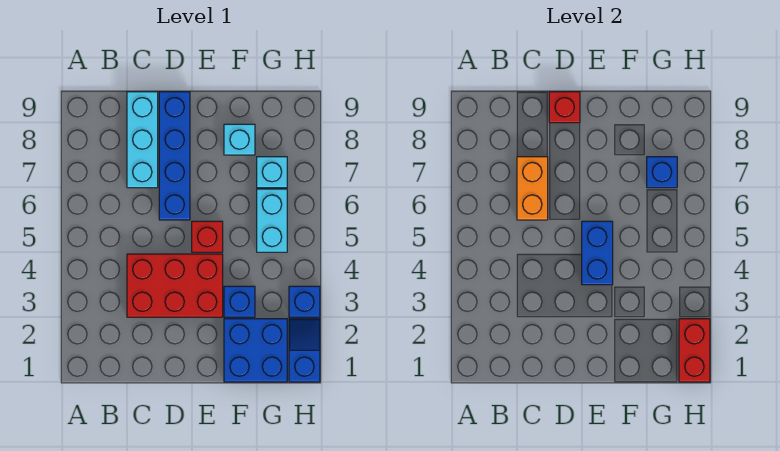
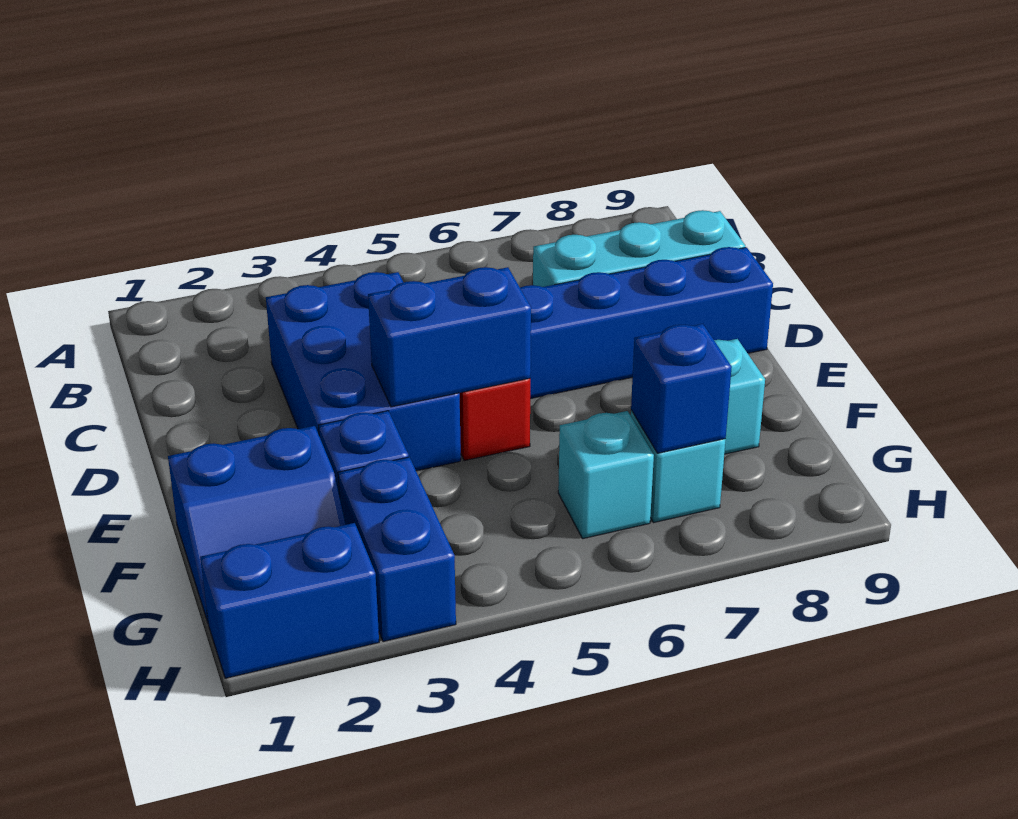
red brick C3:E4 level 1 -> blue brick C3:E4 level 1
orange brick C6:C7 level 2 -> none
red brick D9 level 2 -> none
blue brick F1:G2 level 1 -> blue slope F1:G2 level 1 top F
cyan brick G5:G6 level 1 -> cyan brick G6 level 1
blue slope H1:H2 level 1 top 1 -> blue brick H1:H2 level 1
red brick H1:H2 level 2 -> none
blue brick H3 level 1 -> blue brick G3:H3 level 1

